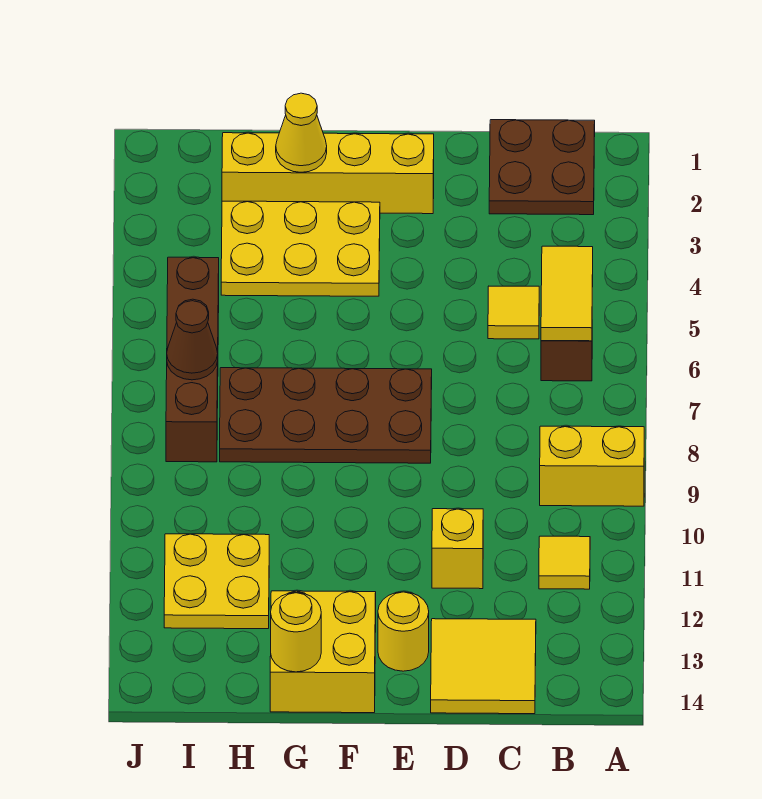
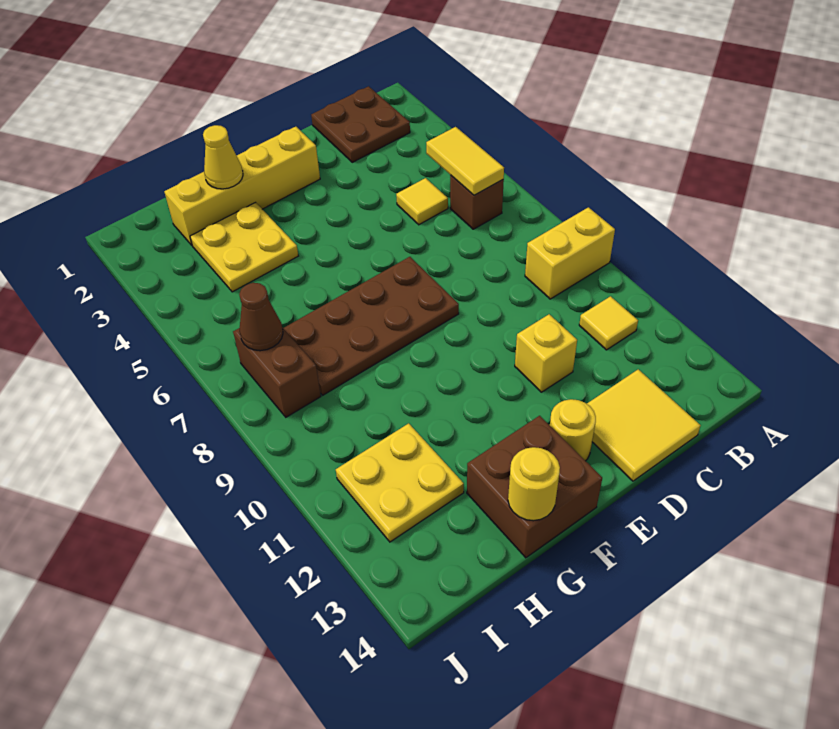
yellow plate F3:H4 level 1 -> yellow plate G3:H4 level 1
yellow brick F13:G14 level 1 -> brown brick F13:G14 level 1
brown brick I5:I8 level 1 -> brown brick I7:I8 level 1

